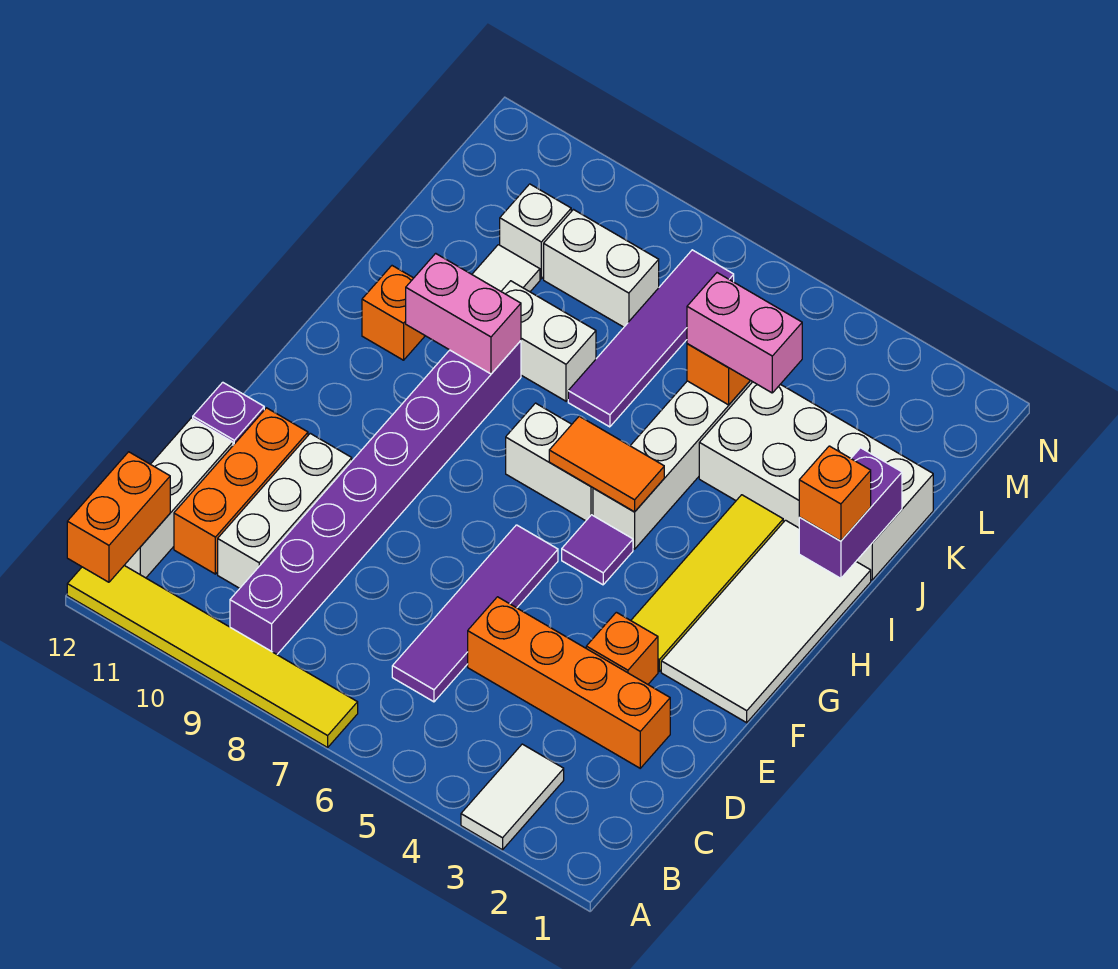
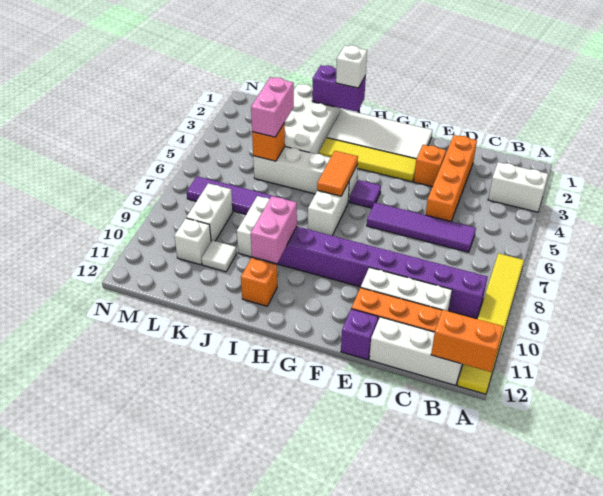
white tile A3:B3 level 1 -> white brick A3:B3 level 1
orange brick I1 level 3 -> white brick I1 level 3

